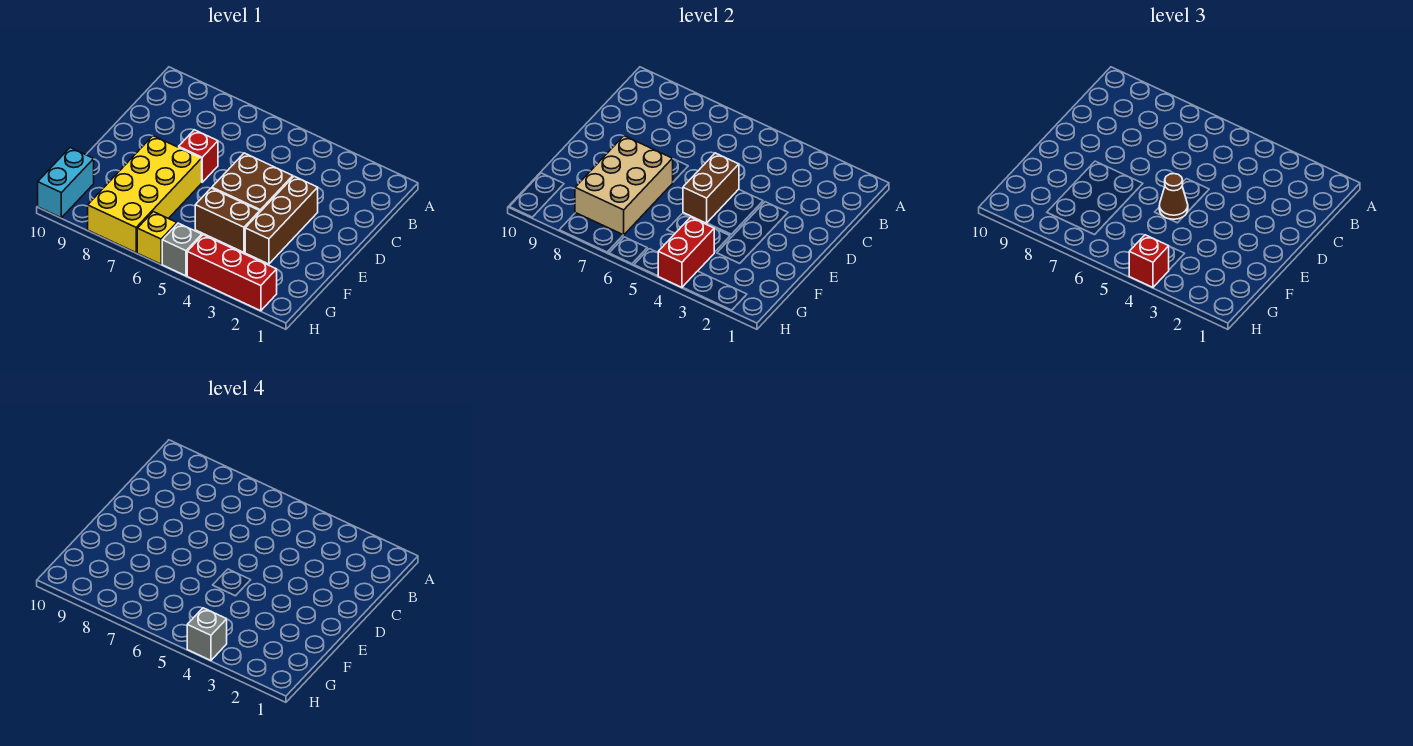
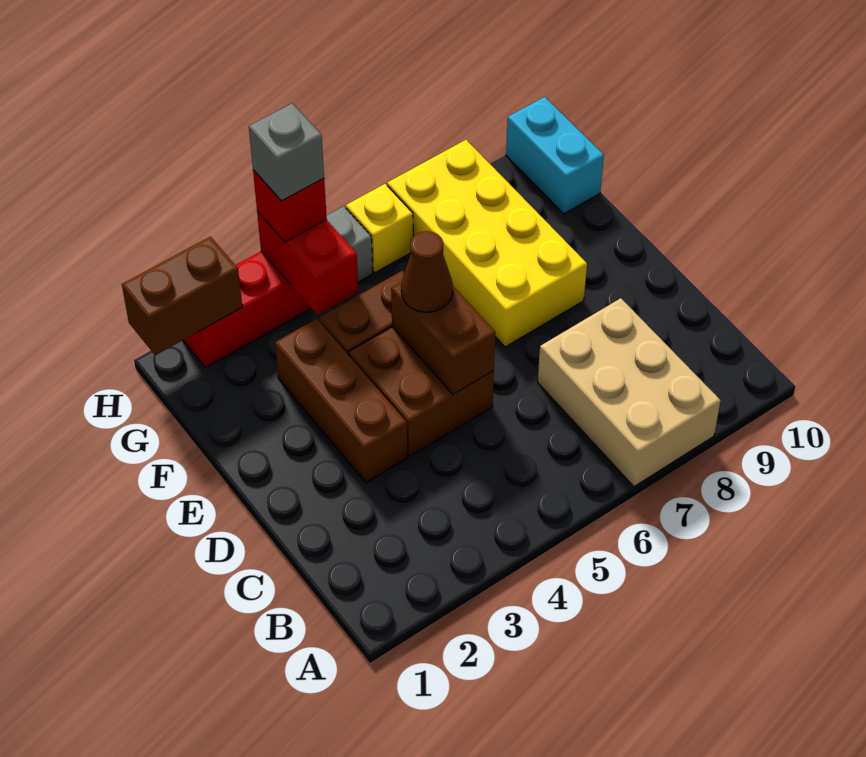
red brick D7 level 1 -> none
tan brick E7:G8 level 2 -> tan brick A7:C8 level 1
none -> brown brick H1:H2 level 2

